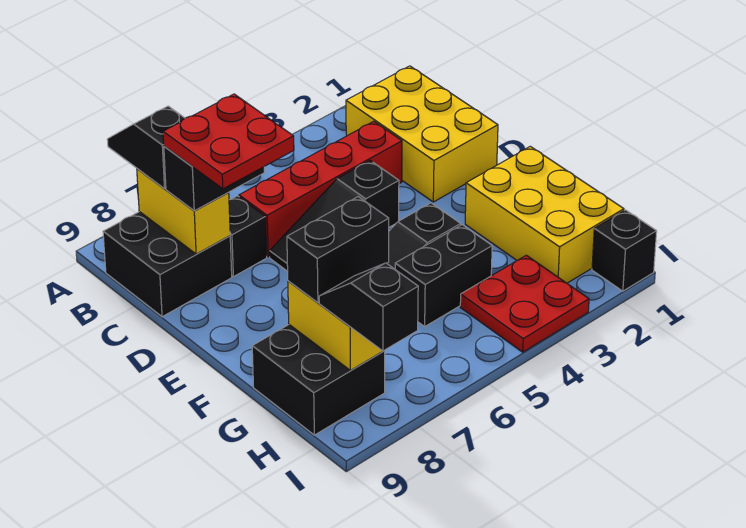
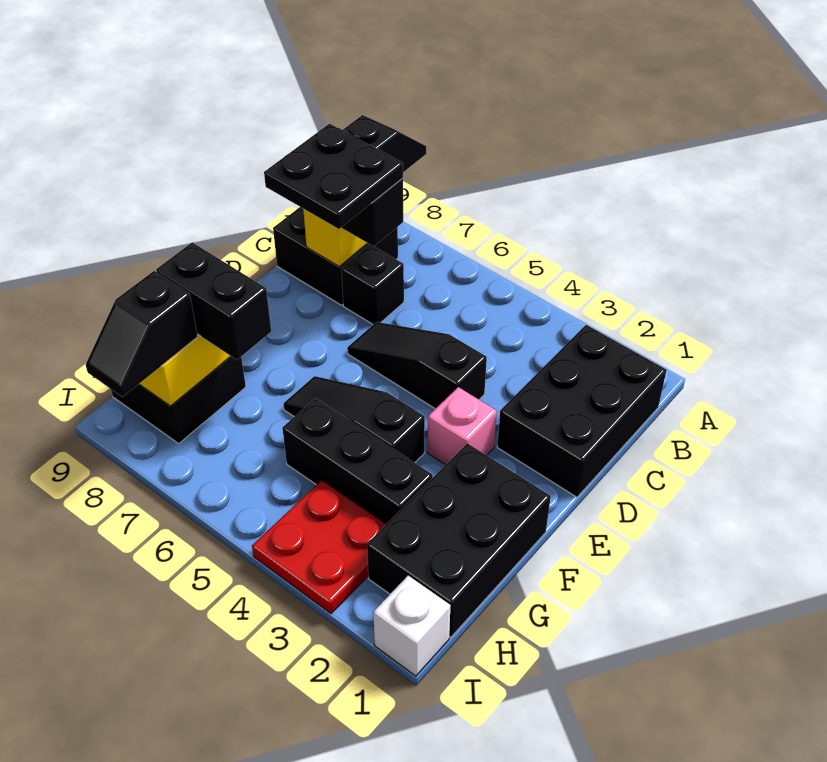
yellow brick B1:D2 level 1 -> black brick B1:D2 level 1
red brick C3:C6 level 1 -> none
red plate C7:D8 level 4 -> black plate C7:D8 level 4
none -> pink brick E3 level 1
yellow brick F1:H2 level 1 -> black brick F1:H2 level 1
black brick G4:G5 level 1 -> black brick G3:G5 level 1
black slope H8:I8 level 3 top I -> black slope H8:I8 level 3 top H
black brick I1 level 1 -> white brick I1 level 1

